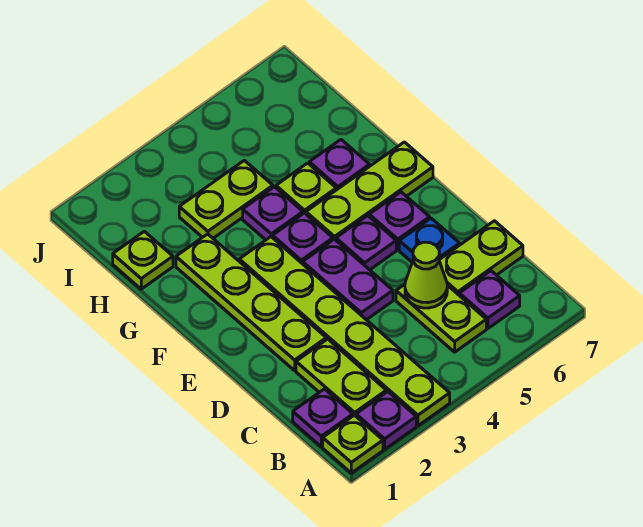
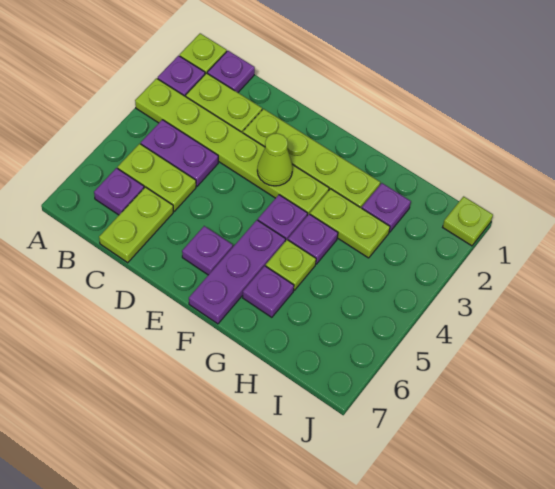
lime cone C5 level 2 -> lime cone E3 level 2
purple plate D4:E4 level 1 -> purple plate B4:C4 level 1
blue plate D6 level 1 -> none
purple plate E5 level 1 -> purple plate H2 level 1
lime plate F5:F7 level 1 -> purple plate F5:F7 level 1
lime plate H1 level 1 -> lime plate J1 level 1
lime plate H3:H4 level 1 -> lime plate G3:H3 level 1

